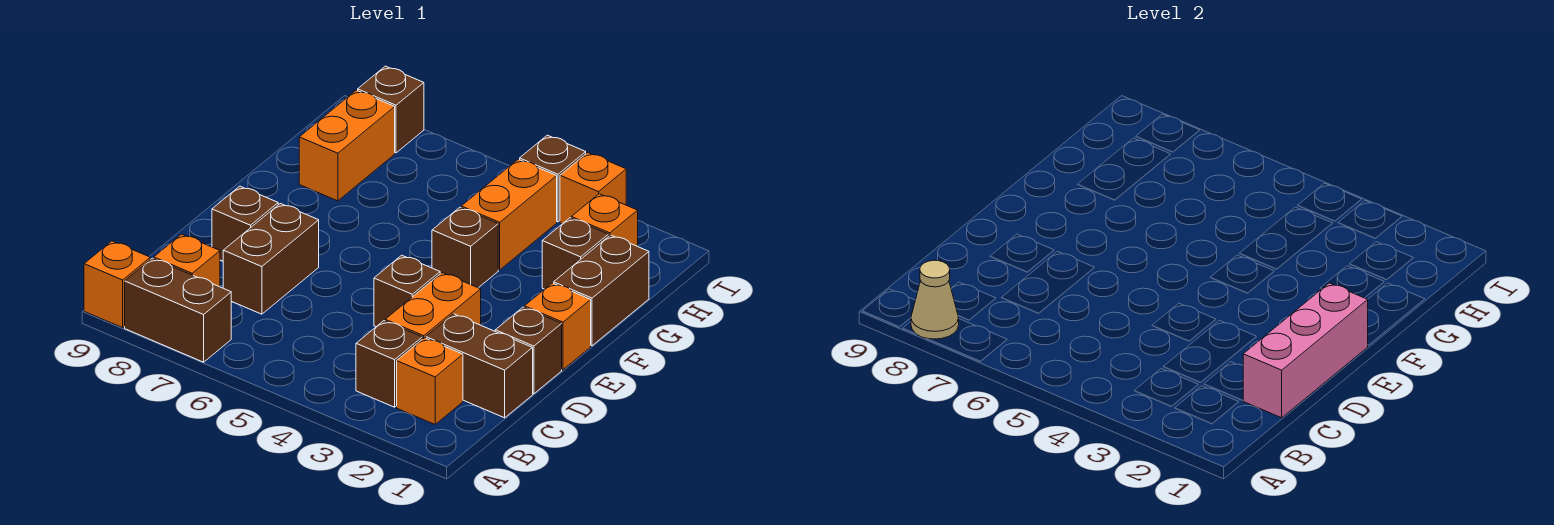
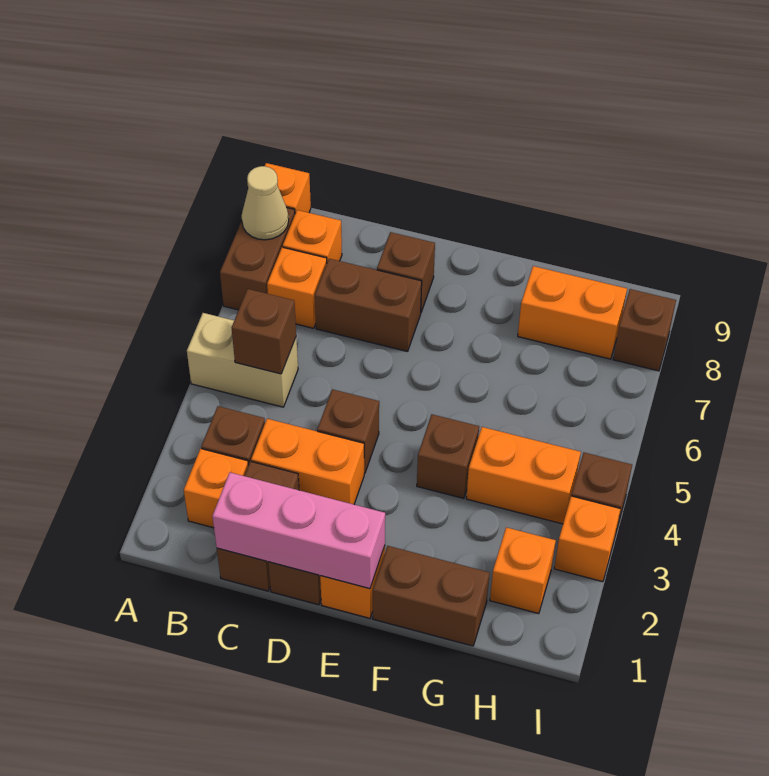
none -> tan brick A5:B5 level 1
none -> orange brick B7 level 1
brown brick G2 level 1 -> brown brick B5 level 2

